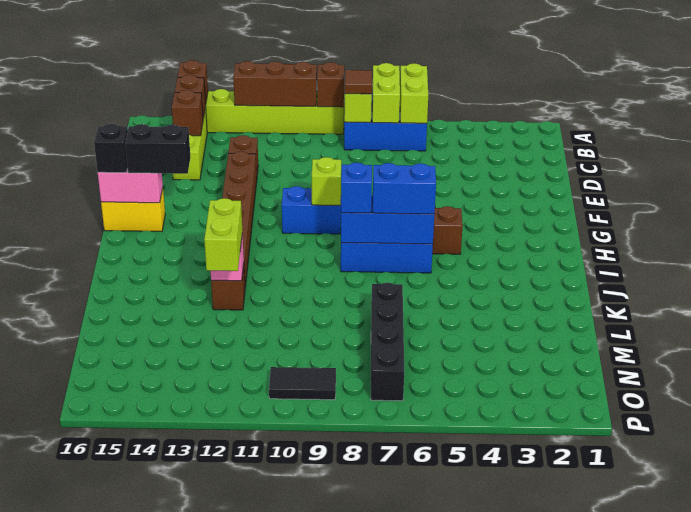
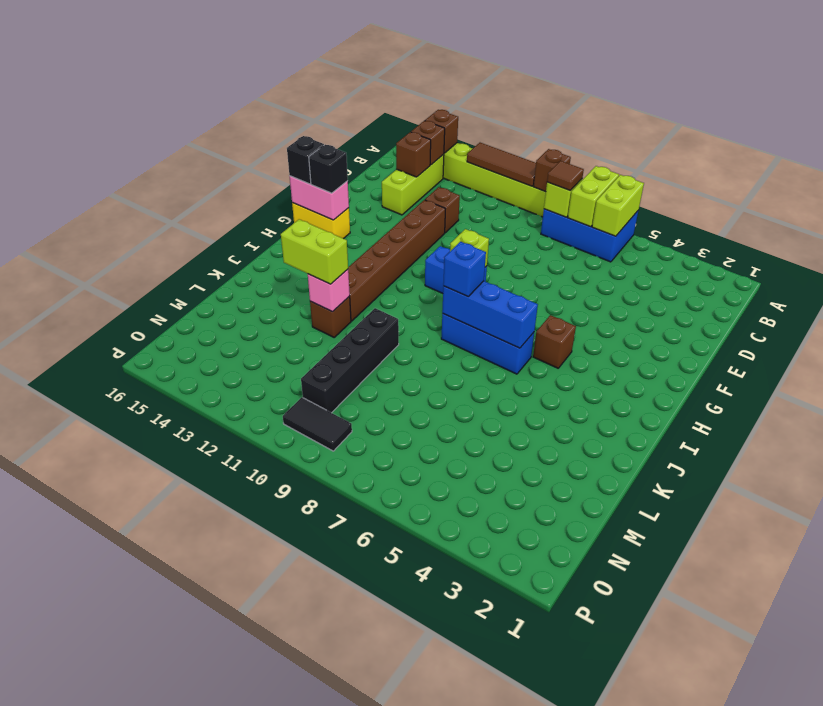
brown brick A10:A12 level 2 -> brown tile A10:A12 level 2
black brick G14:G15 level 3 -> black brick G15 level 3
blue brick I6:I7 level 3 -> none
lime brick K12:L12 level 3 -> lime brick K12:K13 level 3
black brick L7:O7 level 1 -> black brick K10:N10 level 1

